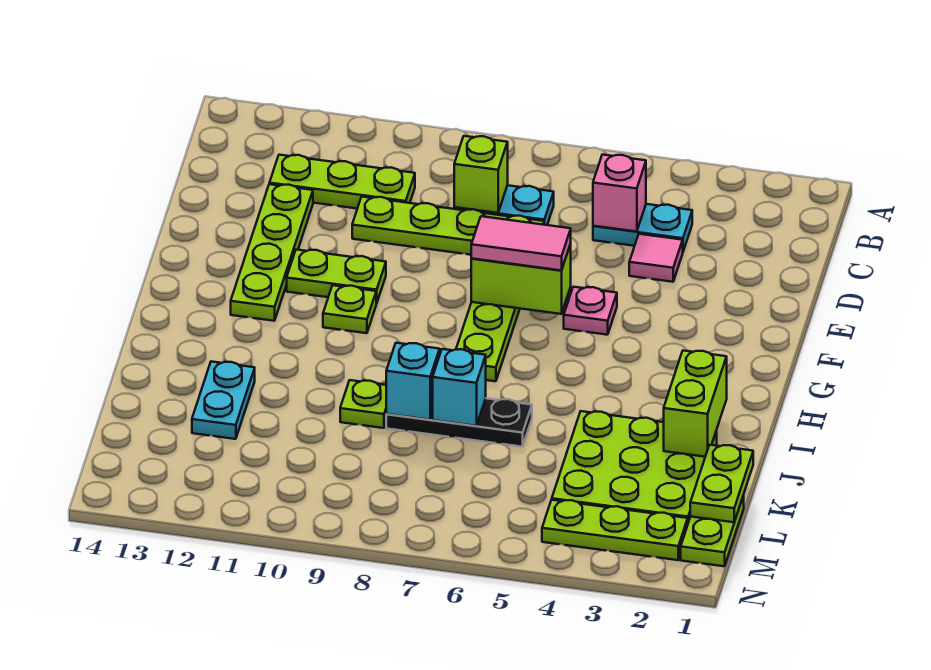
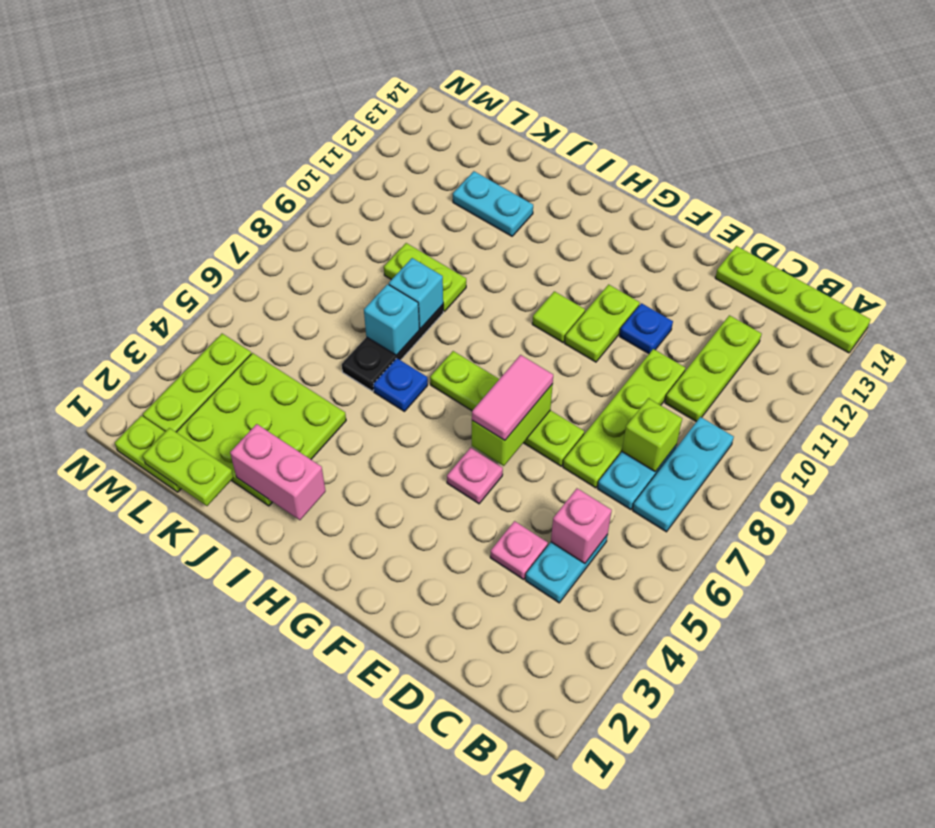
none -> cyan plate B7:B9 level 1
pink tile D4 level 1 -> pink plate D4 level 1
lime plate D12:G12 level 1 -> lime plate A14:D14 level 1
none -> blue plate E11 level 1
lime plate G10 level 1 -> lime tile G10 level 1
lime brick I2:J2 level 2 -> pink brick I2:J2 level 2
none -> blue plate I6 level 1
lime plate J9 level 1 -> lime plate J9:K9 level 1

